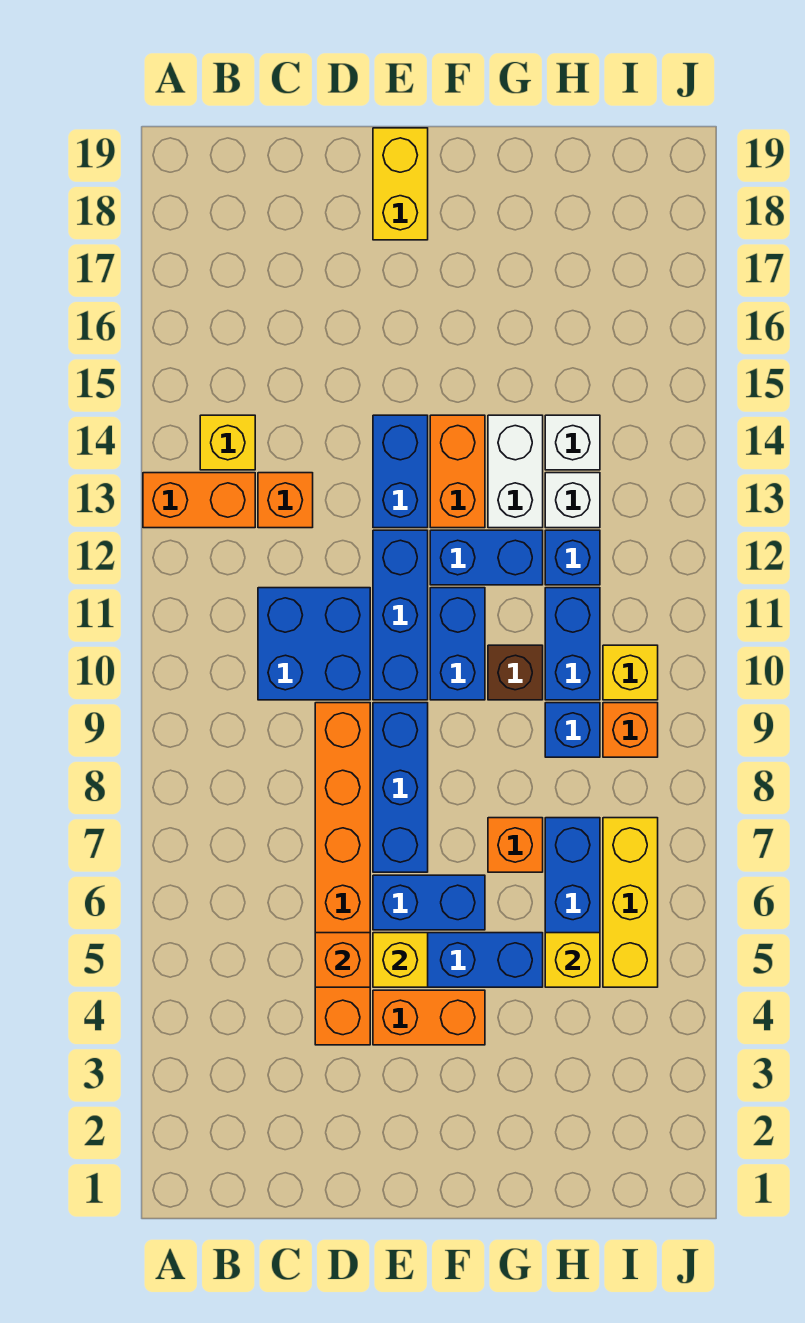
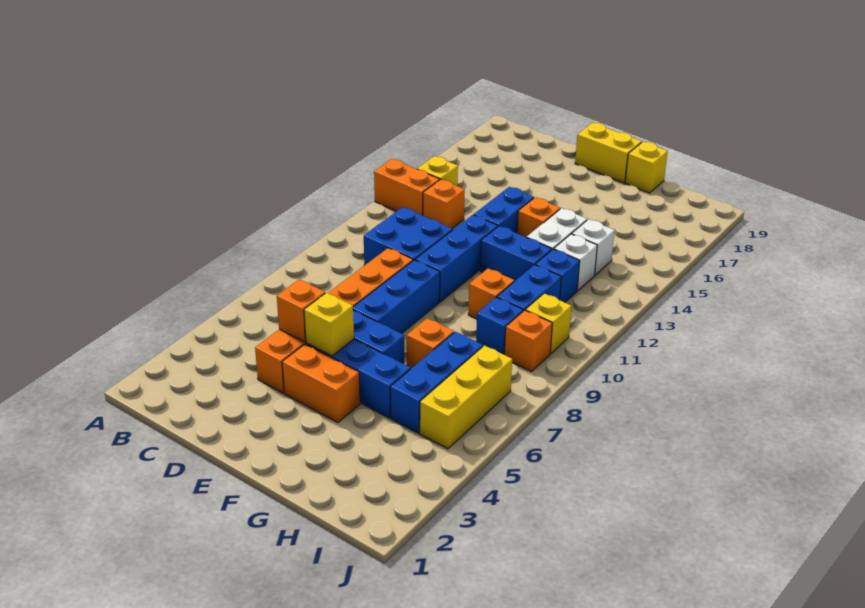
yellow brick E18:E19 level 1 -> yellow brick E19:F19 level 1
blue brick F10:F11 level 1 -> none
orange brick F13:F14 level 1 -> orange brick F14 level 1
brown brick G10 level 1 -> orange brick G10 level 1
yellow brick H5 level 2 -> yellow brick G19 level 1

